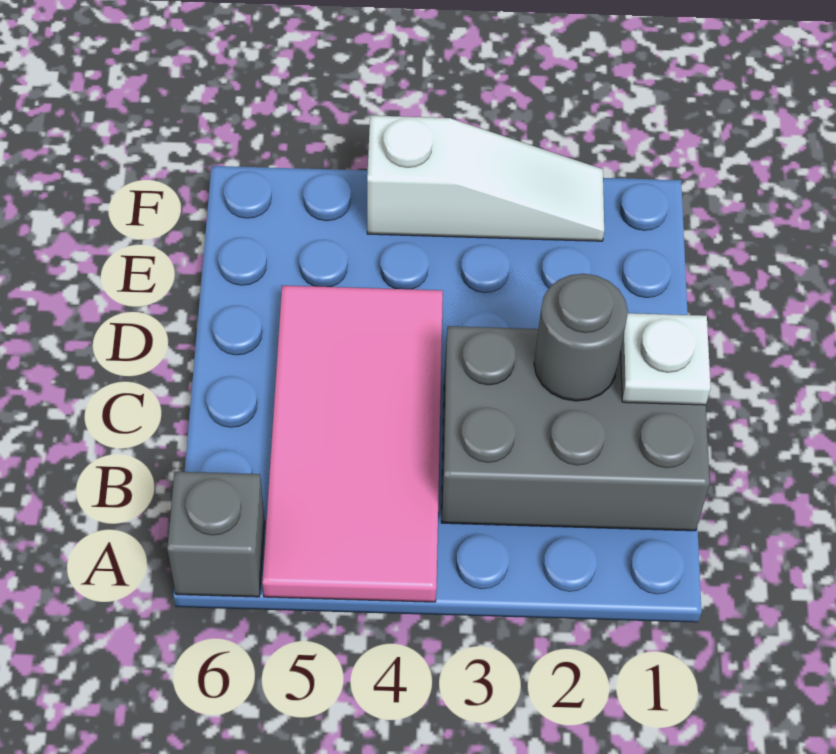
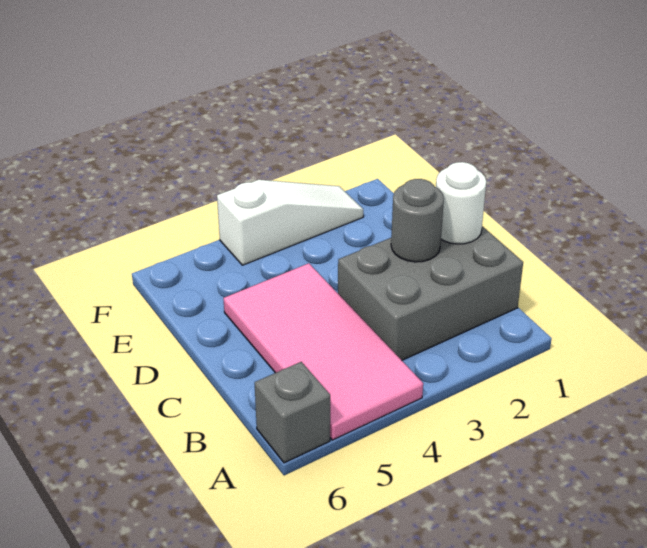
white plate C1 level 2 -> white round brick C1 level 2

